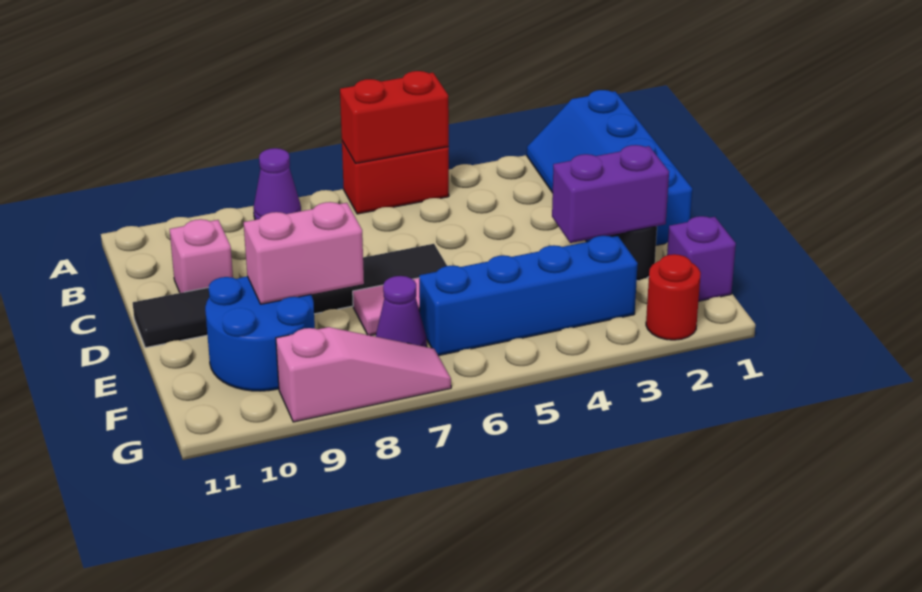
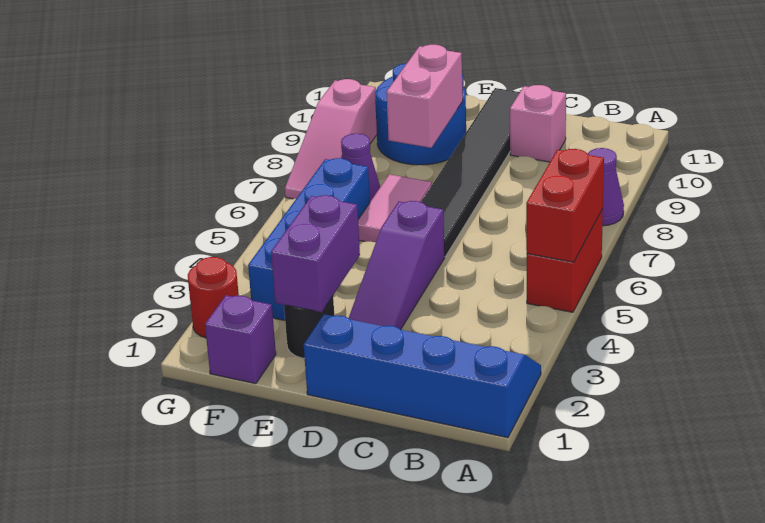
none -> purple slope D3:D5 level 1 top 5

